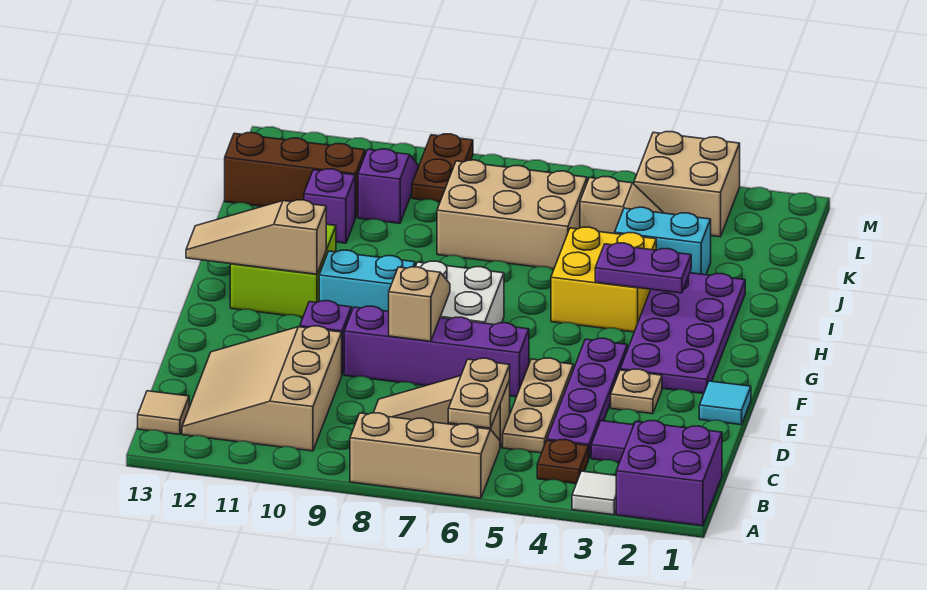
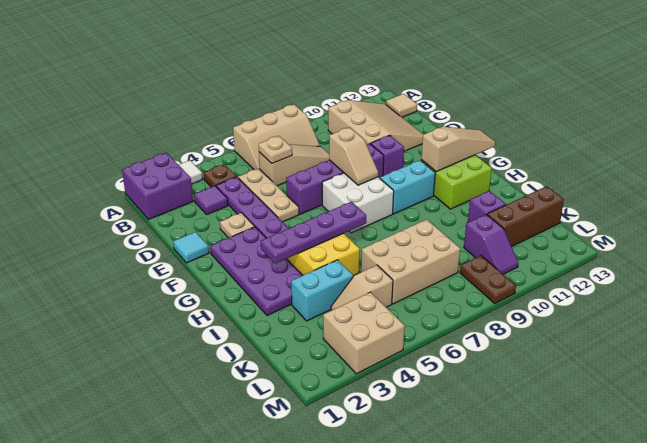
tan plate B6:C6 level 2 -> tan plate C6 level 2
purple plate H3:H4 level 2 -> purple plate H3:H6 level 2

